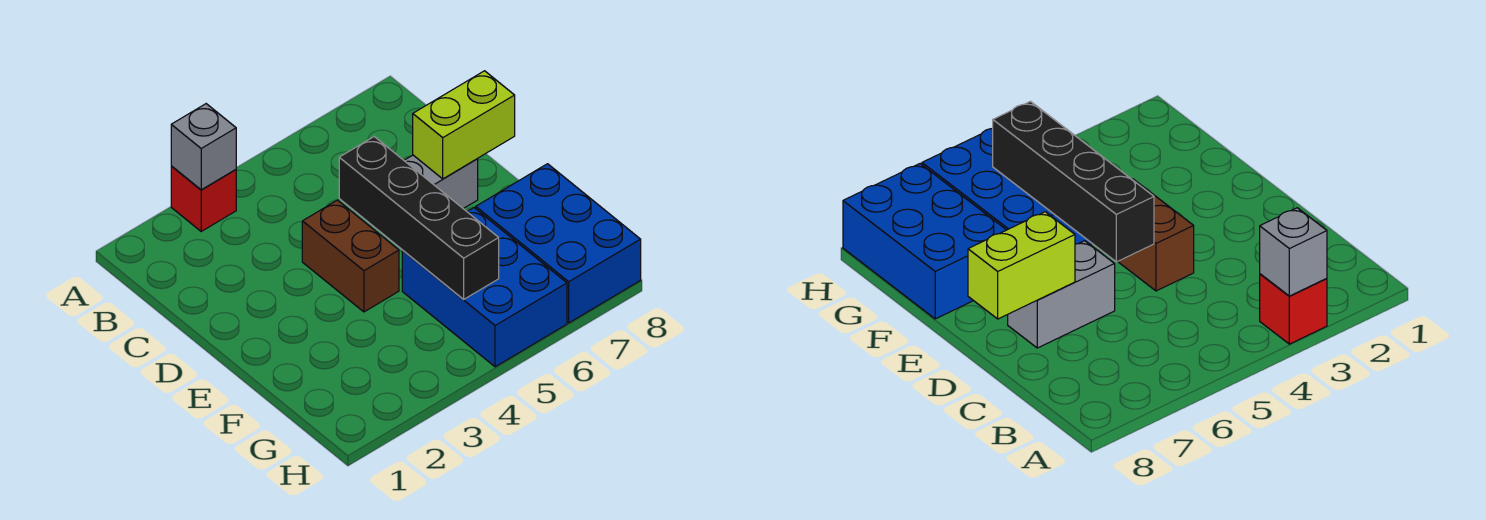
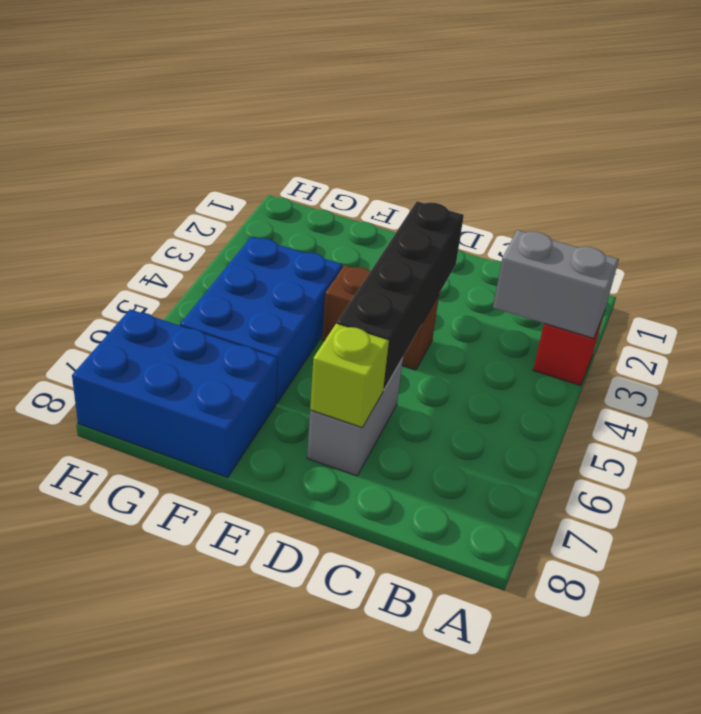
grey brick A3 level 2 -> grey brick A3:B3 level 2
black brick D5:G5 level 2 -> black brick D3:D6 level 2
lime brick D7:D8 level 2 -> lime brick D7 level 2
blue brick F5:H6 level 1 -> blue brick F4:G6 level 1

